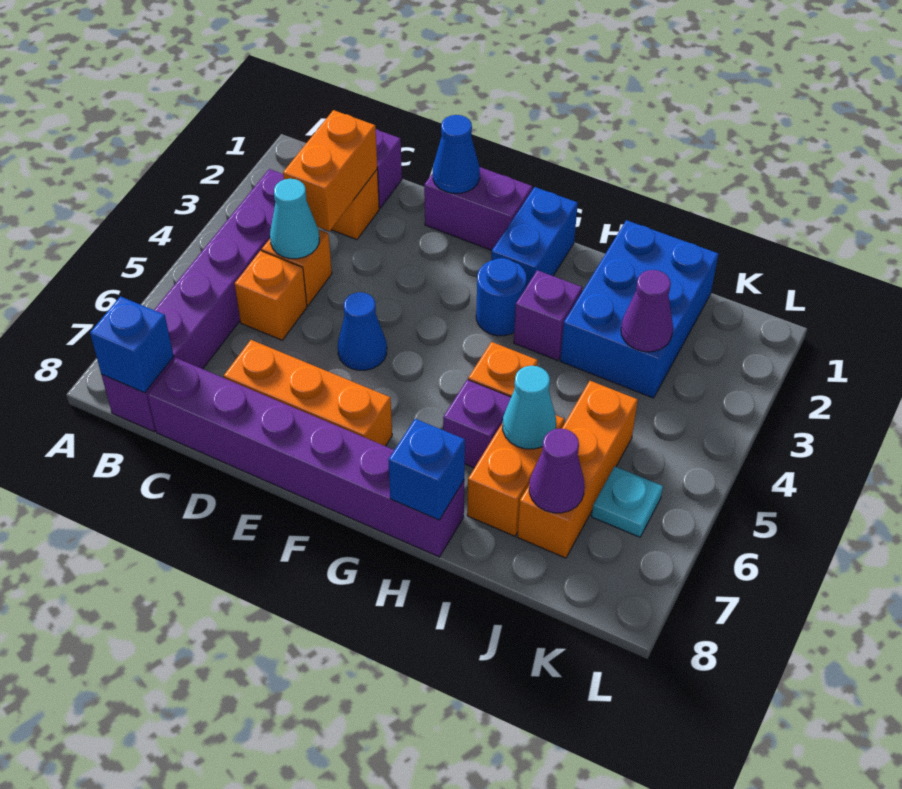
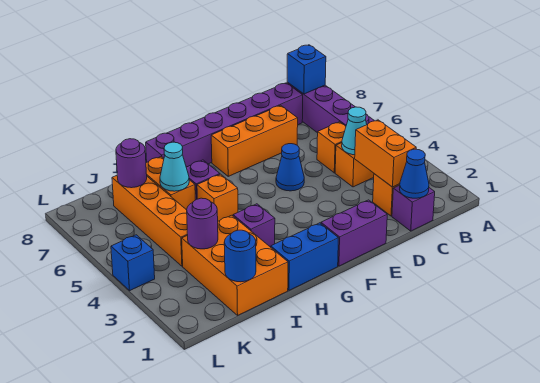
blue cone E1 level 2 -> blue cone C1 level 2
blue brick G1:G2 level 1 -> blue brick G1:H1 level 1
blue round brick G3 level 1 -> blue round brick J1 level 2
blue brick H8 level 2 -> blue brick L4 level 1
blue brick I1:J3 level 1 -> orange brick I1:J3 level 1
purple cone J3 level 2 -> purple round brick J3 level 2
orange brick J5:J7 level 1 -> orange brick J4:J7 level 1
purple cone J7 level 2 -> purple round brick J7 level 2
cyan plate K6 level 1 -> none

